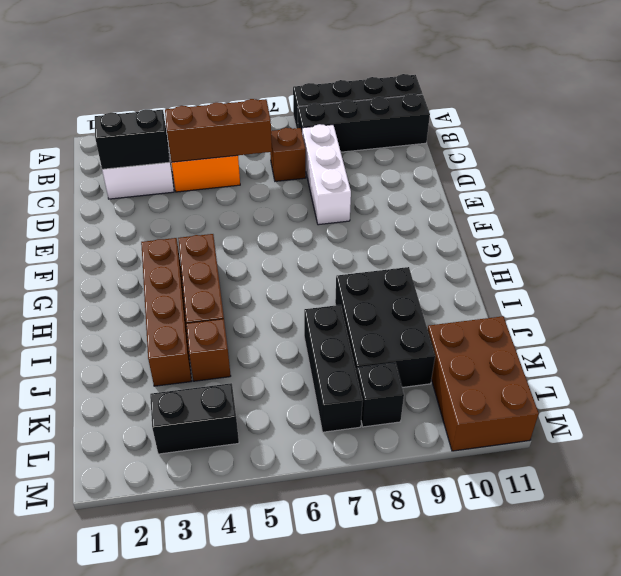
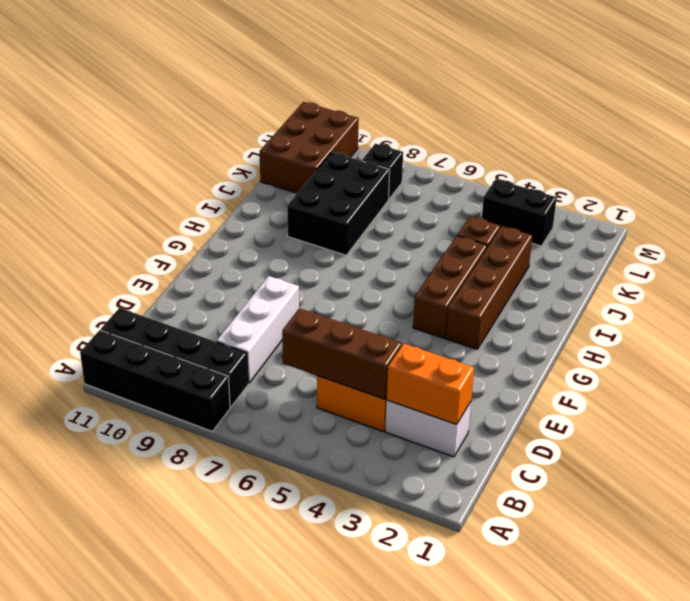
black brick C2:C3 level 2 -> orange brick C2:C3 level 2
brown brick C7 level 1 -> none
black brick J7:L7 level 1 -> none

